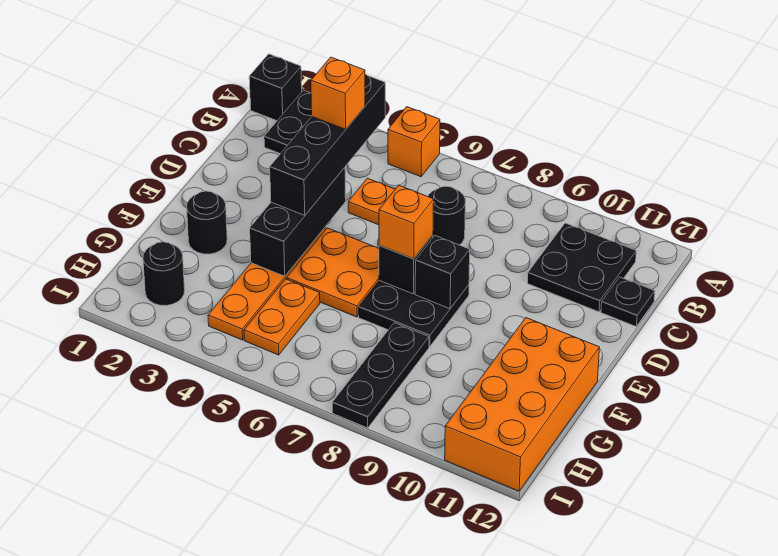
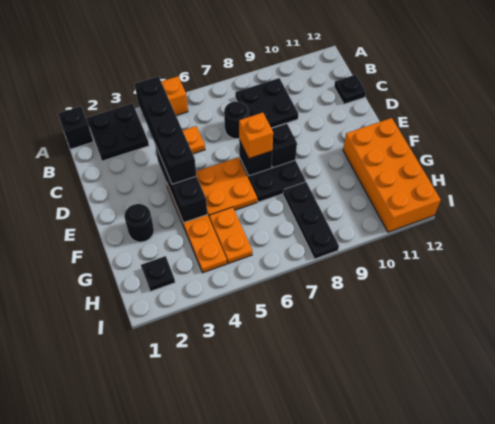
black plate B10:C11 level 1 -> black plate B8:C9 level 1
orange brick C4 level 4 -> none
black round brick H2 level 1 -> black plate H2 level 1

